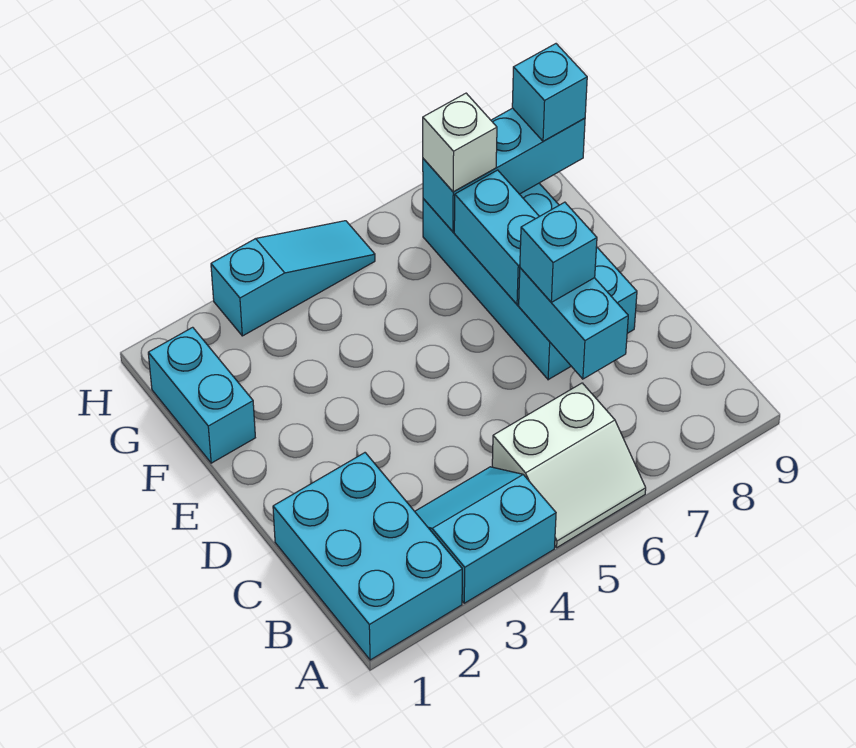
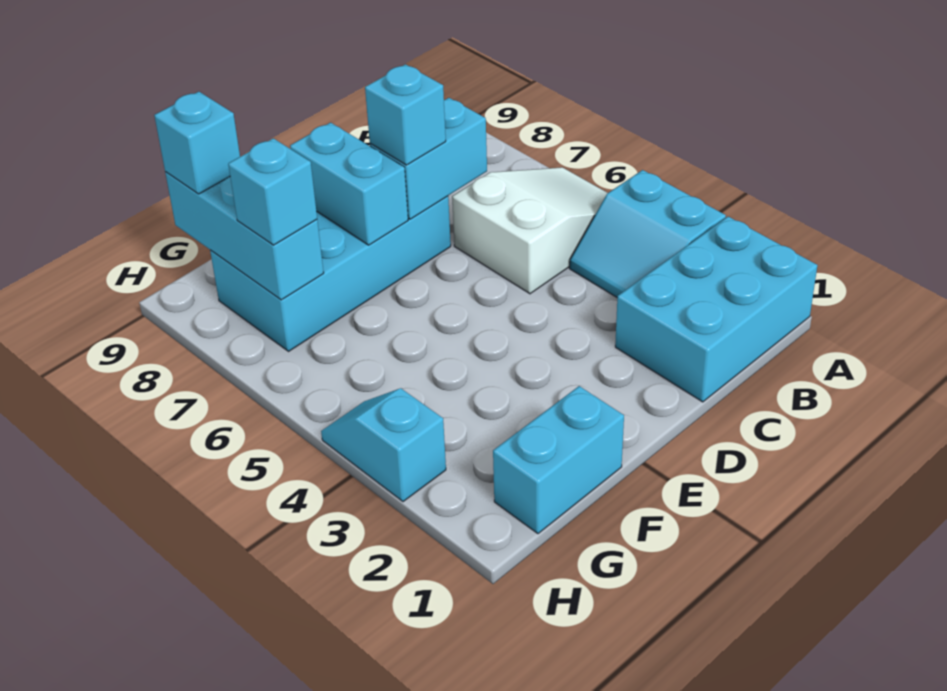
white slope A5:B6 level 1 top B -> white slope A5:C6 level 1 top C
cyan brick E7:F7 level 2 -> cyan brick E7:E8 level 2
white brick G7 level 3 -> cyan brick G7 level 3
cyan slope H3:H5 level 1 top 3 -> cyan slope H3:H4 level 1 top 3

